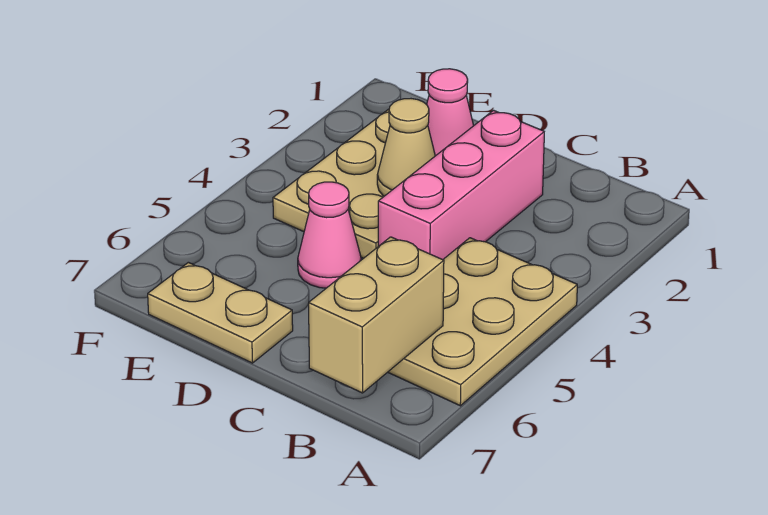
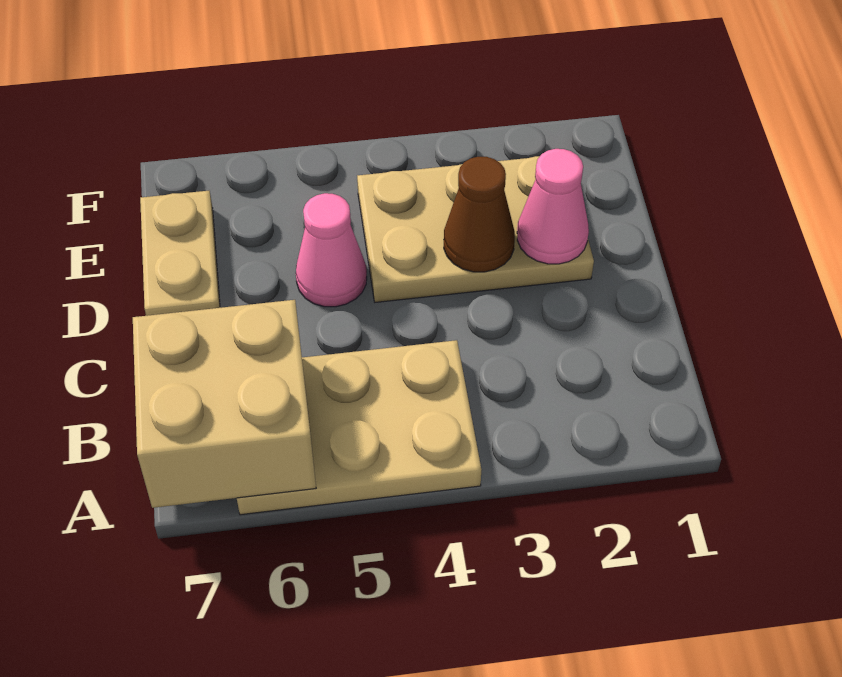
tan brick B6:B7 level 2 -> tan brick A6:B7 level 2
pink brick C2:C4 level 1 -> none
tan cone D3 level 2 -> brown cone D3 level 2

